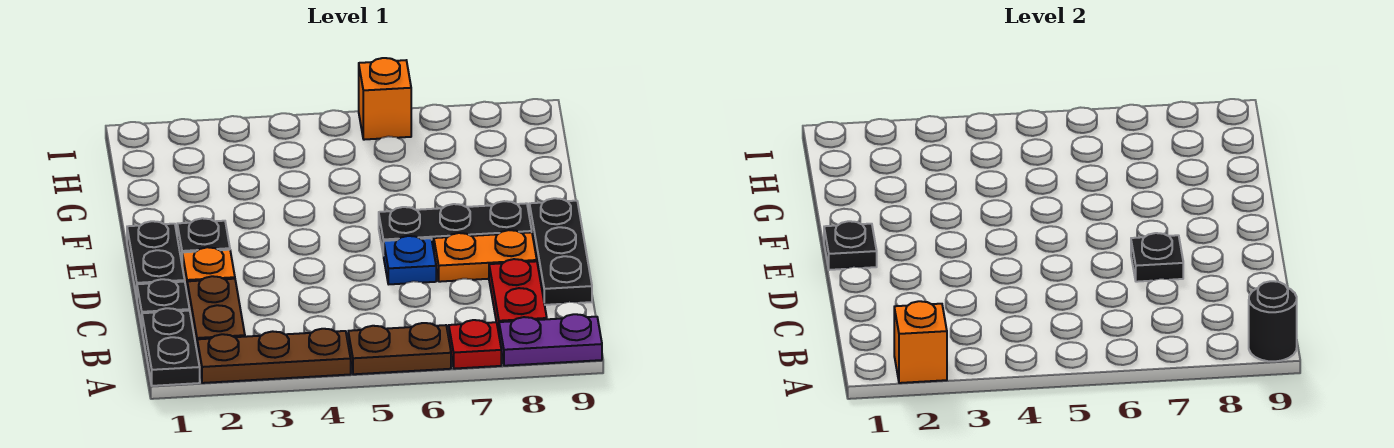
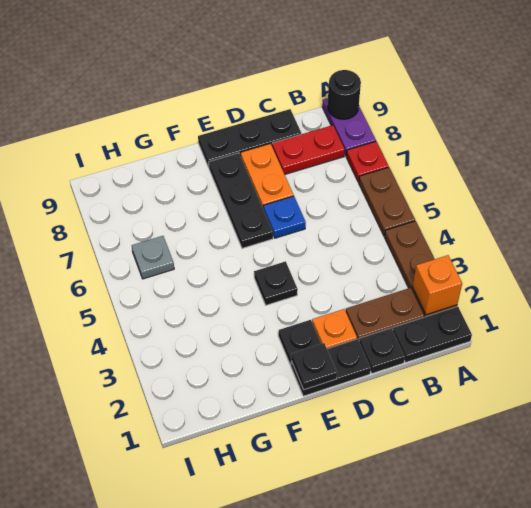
black plate D7 level 2 -> black plate E4 level 1
none -> grey plate H6 level 1
orange brick I6 level 1 -> none

